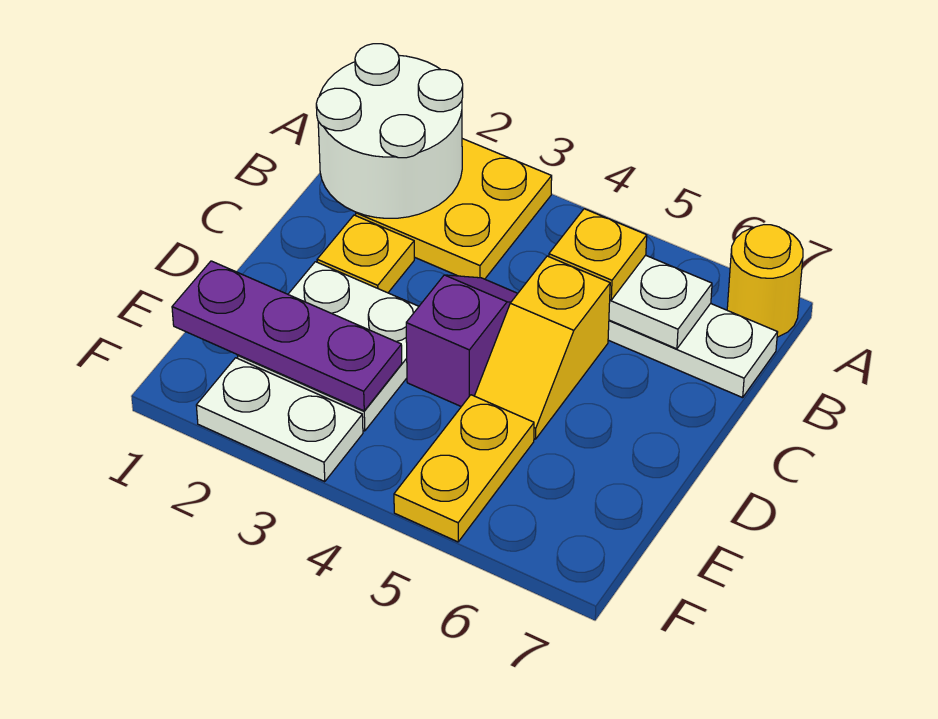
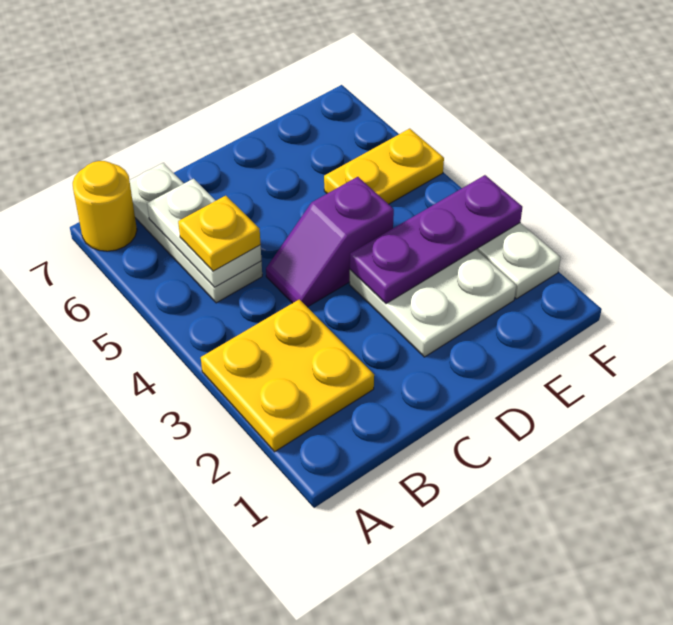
white round brick A1:B2 level 2 -> none
yellow plate C2 level 1 -> none
yellow slope C5:D5 level 1 top C -> none
purple plate E1:E3 level 2 -> purple plate D3:F3 level 2

